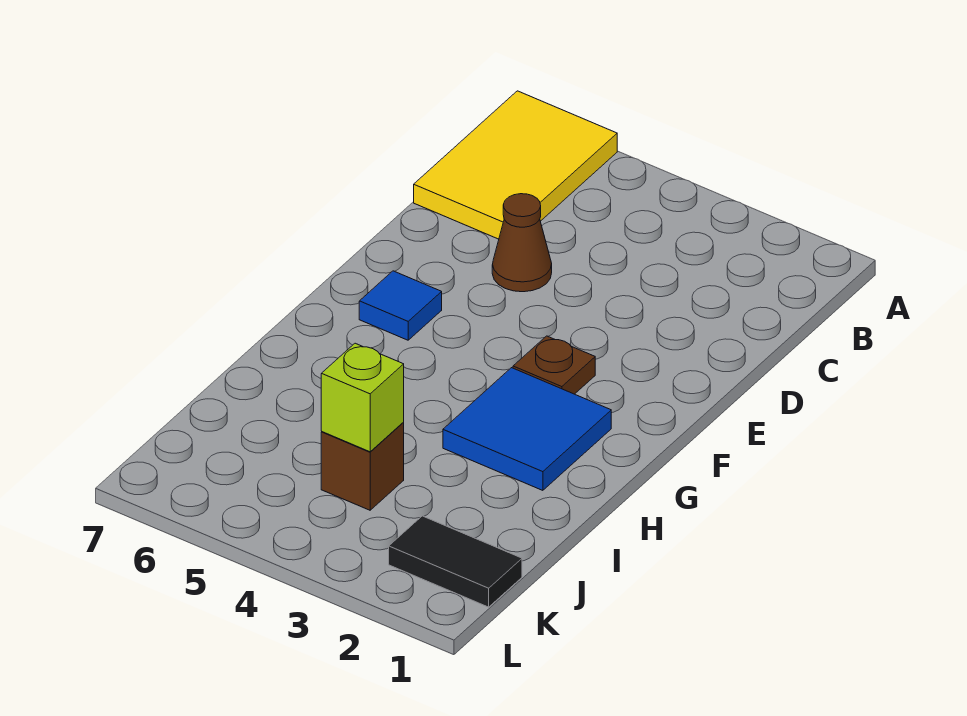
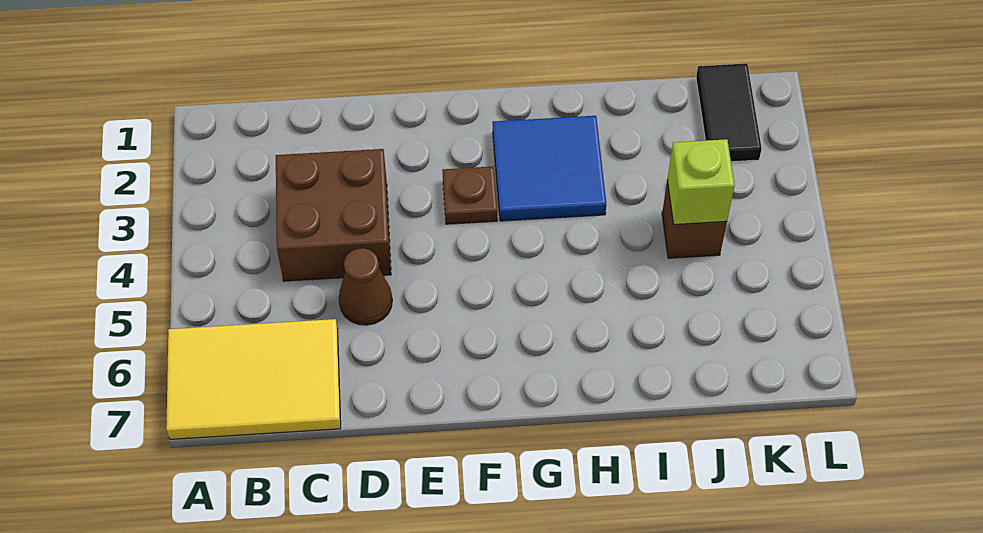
none -> brown brick C3:D4 level 1
blue tile F6 level 1 -> none

